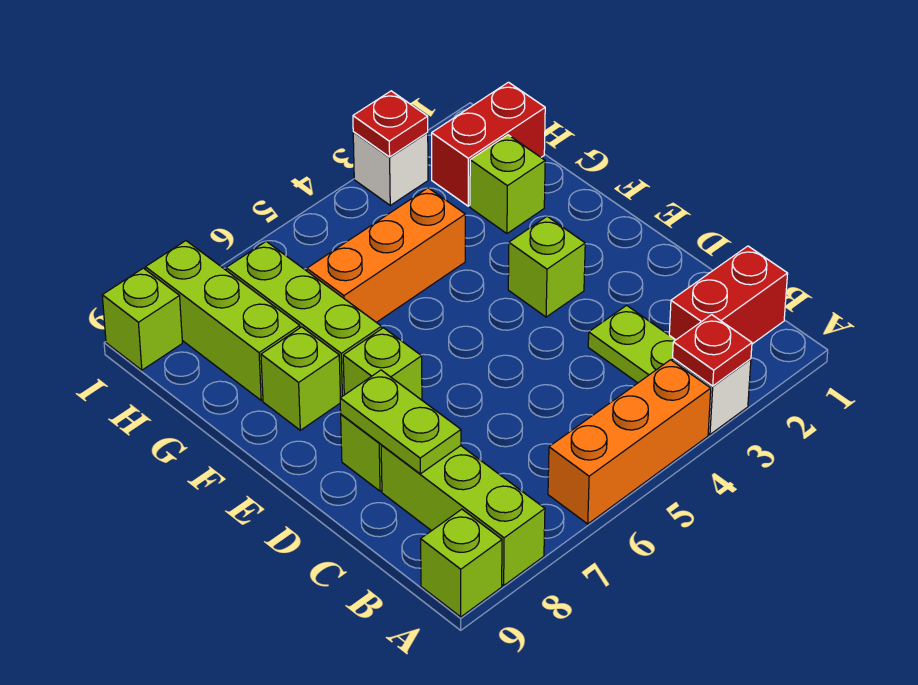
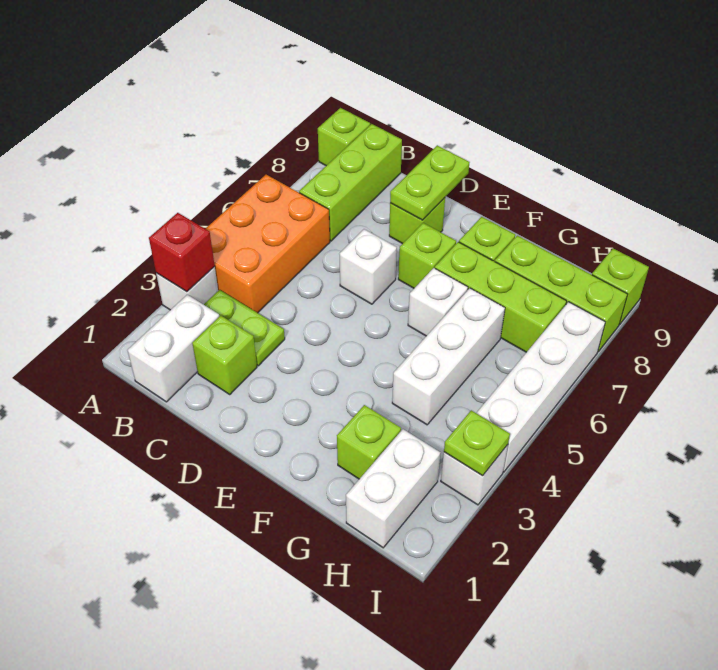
red plate A3 level 2 -> red brick A3 level 2
orange brick A4:A6 level 1 -> orange brick A4:B6 level 1
lime brick A8:C8 level 1 -> lime brick B7:B9 level 1
red brick B1:B2 level 1 -> white brick B1:B2 level 1
lime plate C8:D8 level 2 -> lime plate D8:D9 level 2
none -> white brick D6 level 1
lime brick E3 level 1 -> lime brick C2 level 1
none -> white brick F6 level 1
orange brick G4:G6 level 1 -> white brick G4:G6 level 1
red brick H1:H2 level 1 -> white brick H1:H2 level 1
red plate I3 level 2 -> lime plate I3 level 2
none -> white brick I4:I7 level 1

